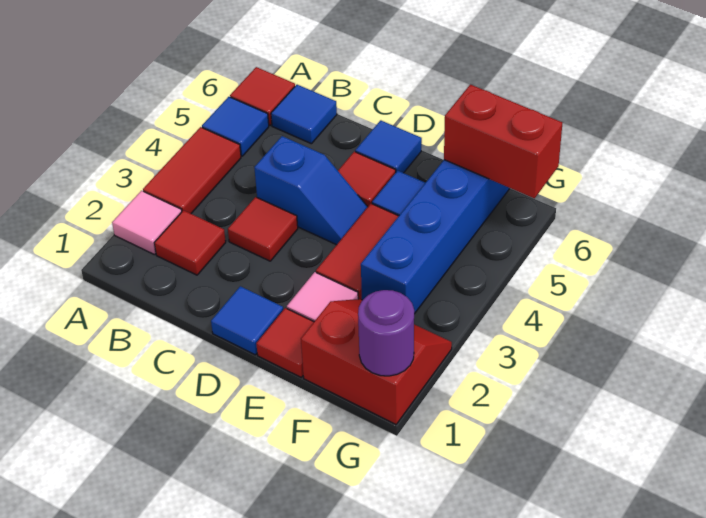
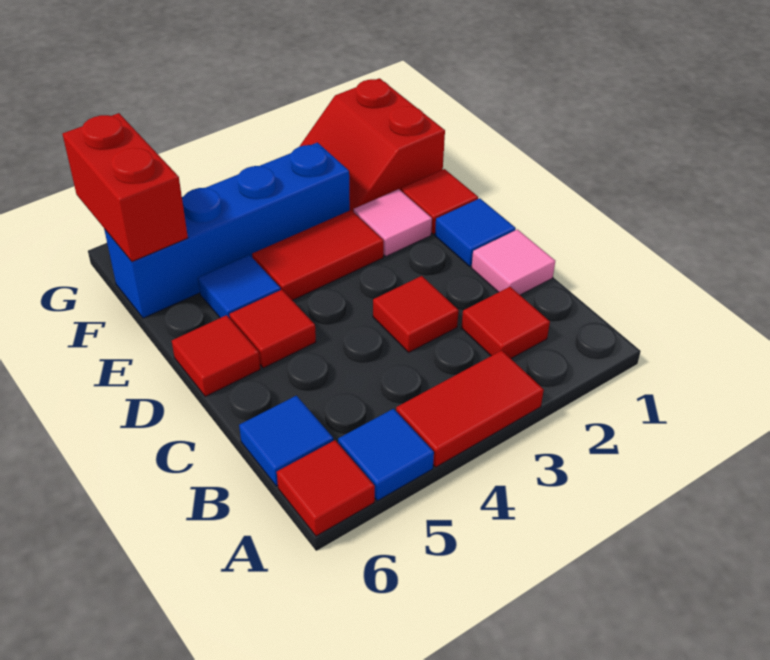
pink tile A2 level 1 -> pink tile C1 level 1
blue slope C4:D4 level 1 top C -> none
blue tile D6 level 1 -> red tile D6 level 1
purple round brick G1 level 2 -> none

